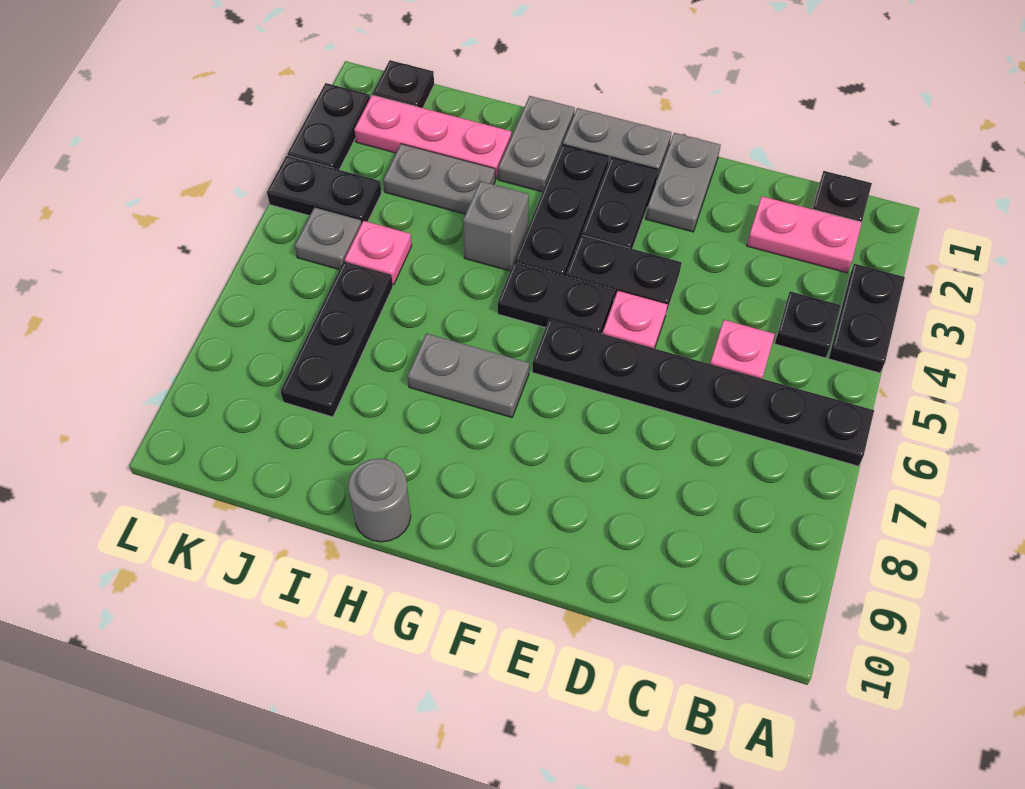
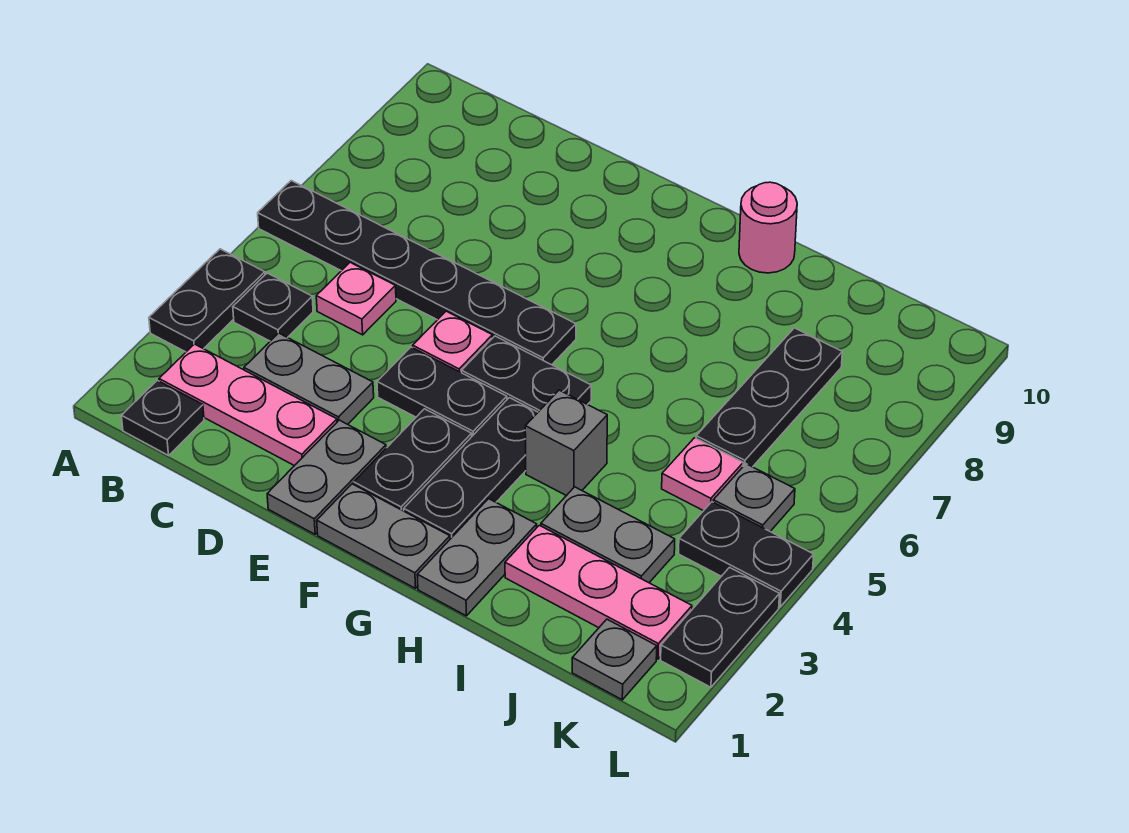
pink plate B2:C2 level 1 -> pink plate B2:D2 level 1
grey plate G7:H7 level 1 -> grey plate C3:D3 level 1
grey round brick H10 level 1 -> pink round brick H10 level 1
black plate K1 level 1 -> grey plate K1 level 1

